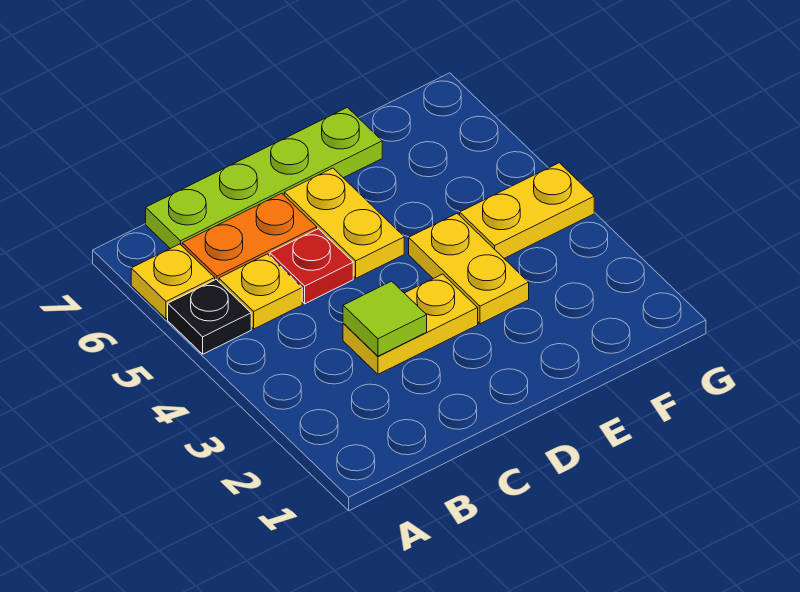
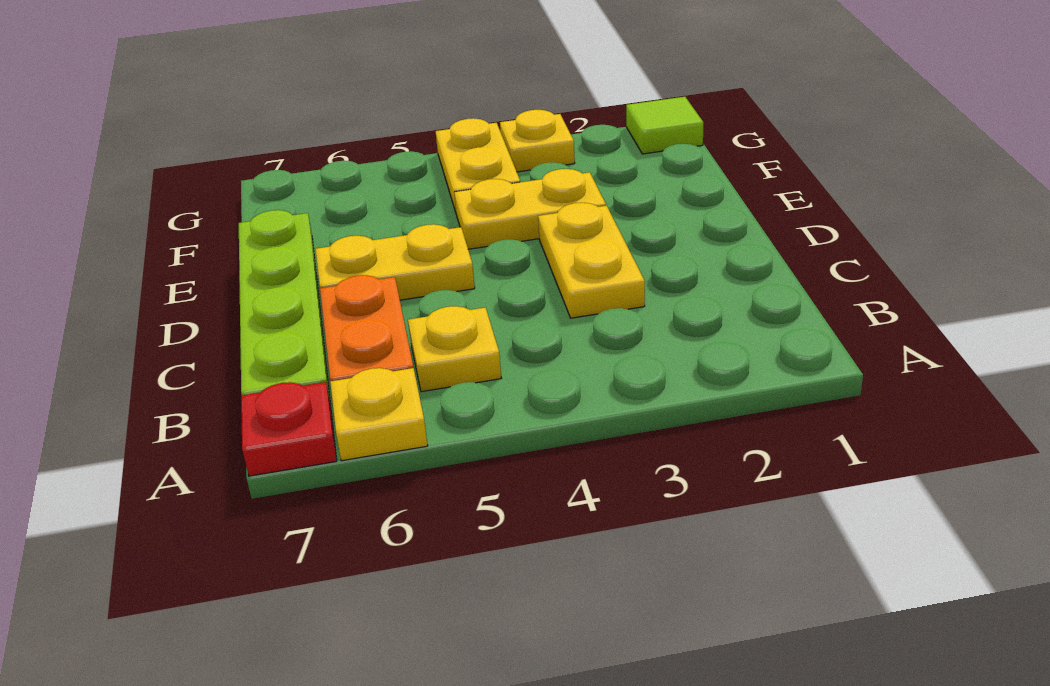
black plate A5 level 1 -> none
lime tile C3 level 2 -> lime tile G1 level 1
red plate C5 level 1 -> red plate A7 level 1
none -> yellow plate G3 level 1

